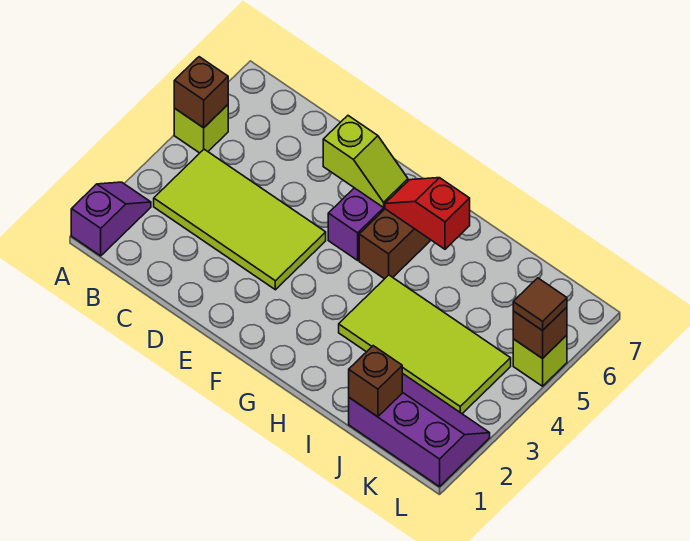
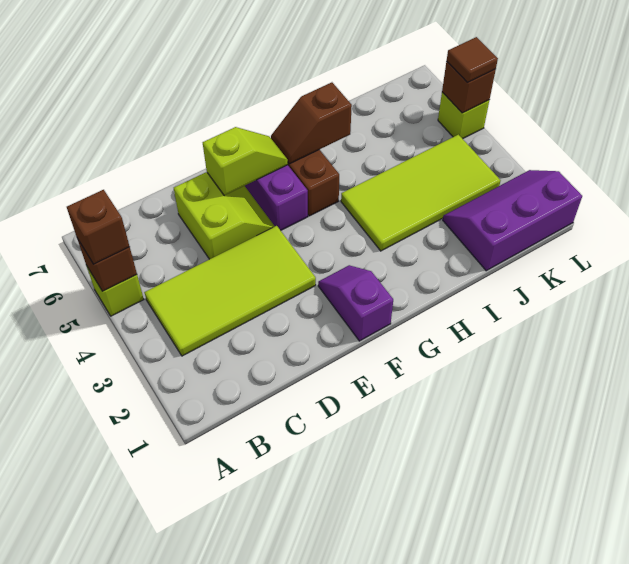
purple slope A1:A2 level 1 top 1 -> purple slope F1:F2 level 1 top 1
none -> lime slope D5:E6 level 1 top D
red slope G6:H6 level 2 top H -> brown slope G6:H6 level 2 top H
brown brick J1 level 2 -> brown brick A5 level 3

